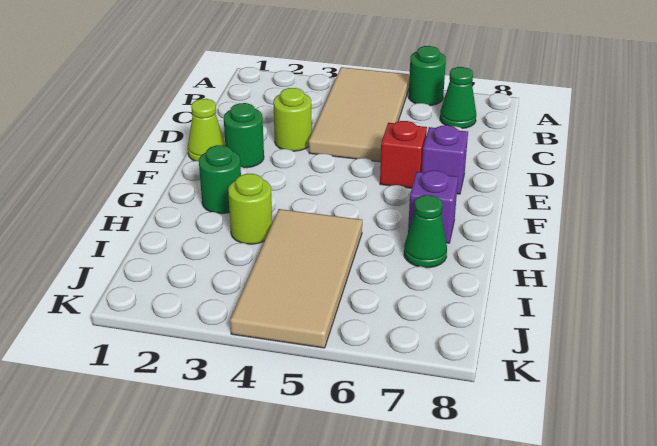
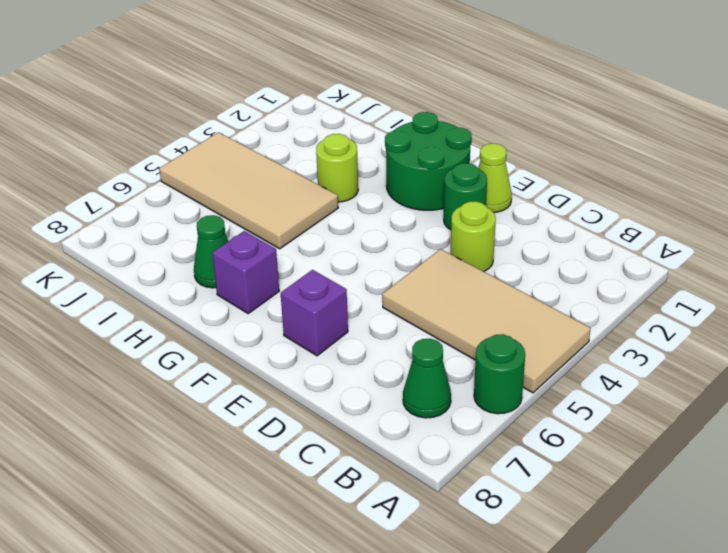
red brick E6 level 1 -> none
green round brick G2 level 1 -> green round brick F1:G2 level 1

